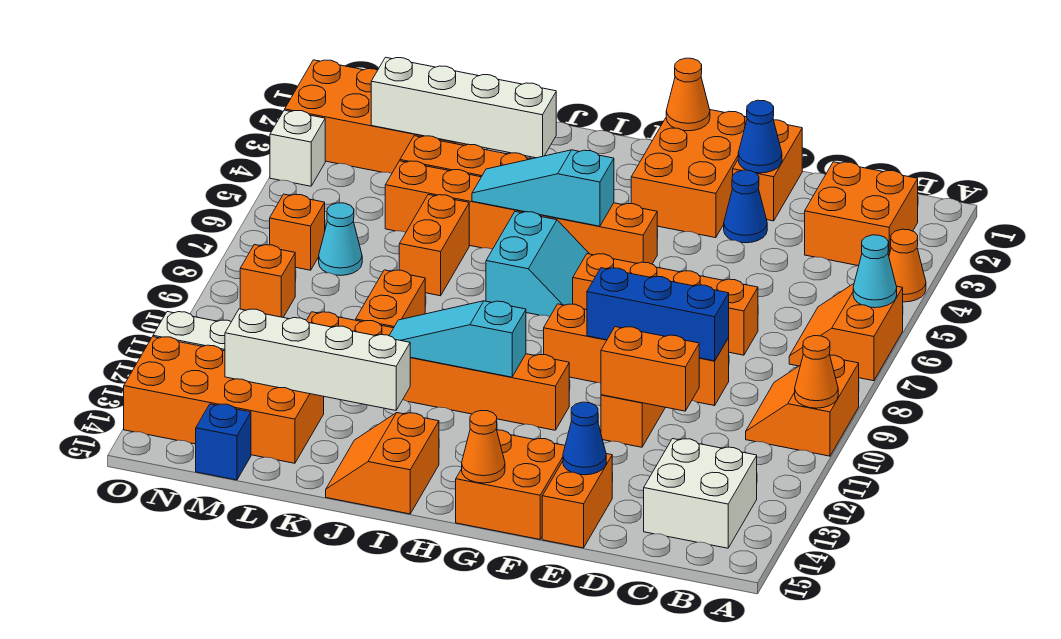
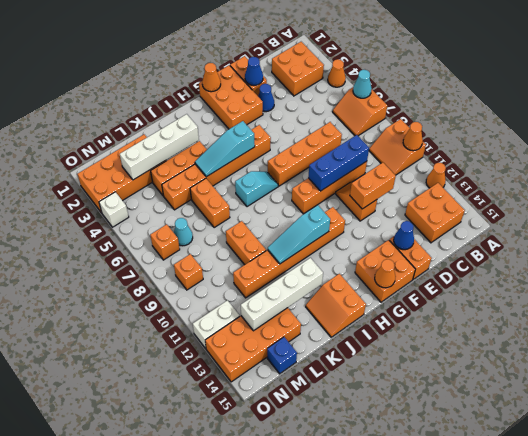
none -> orange cone A12 level 1
white brick B13:C14 level 1 -> orange brick B13:C14 level 1
cyan slope H6:I7 level 1 top I -> cyan slope H7:I7 level 1 top I

